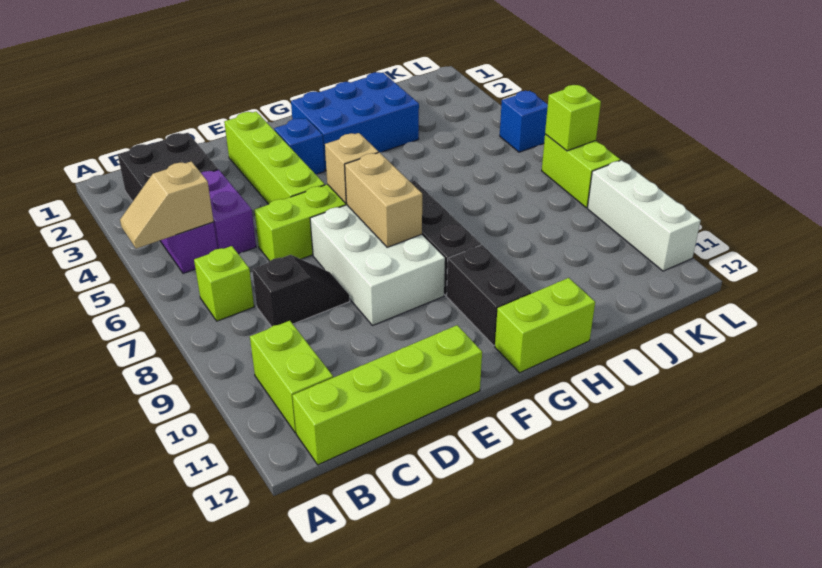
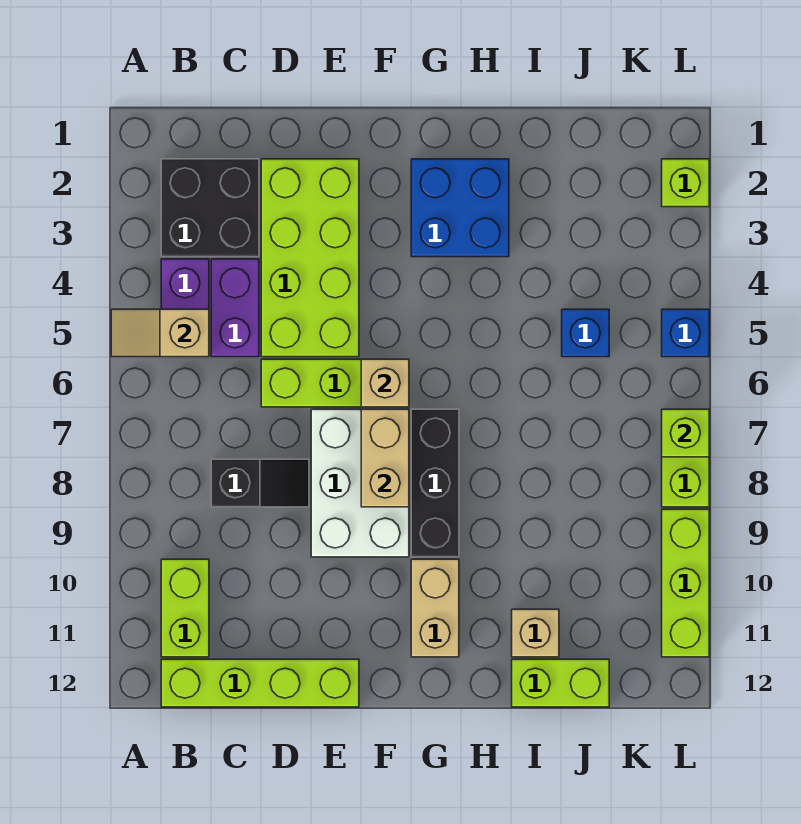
lime brick B7 level 1 -> lime brick L2 level 1
lime brick E2:E5 level 1 -> lime brick D2:E5 level 1
blue brick F3 level 1 -> blue brick J5 level 1
blue brick G2:I3 level 1 -> blue brick G2:H3 level 1
black brick G10:G11 level 1 -> tan brick G10:G11 level 1
lime brick G12:H12 level 1 -> lime brick I12:J12 level 1
none -> tan brick I11 level 1
white brick L9:L11 level 1 -> lime brick L9:L11 level 1

